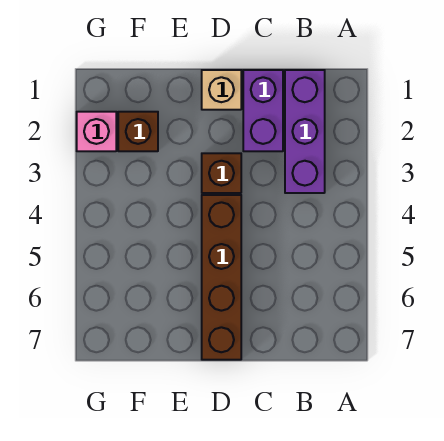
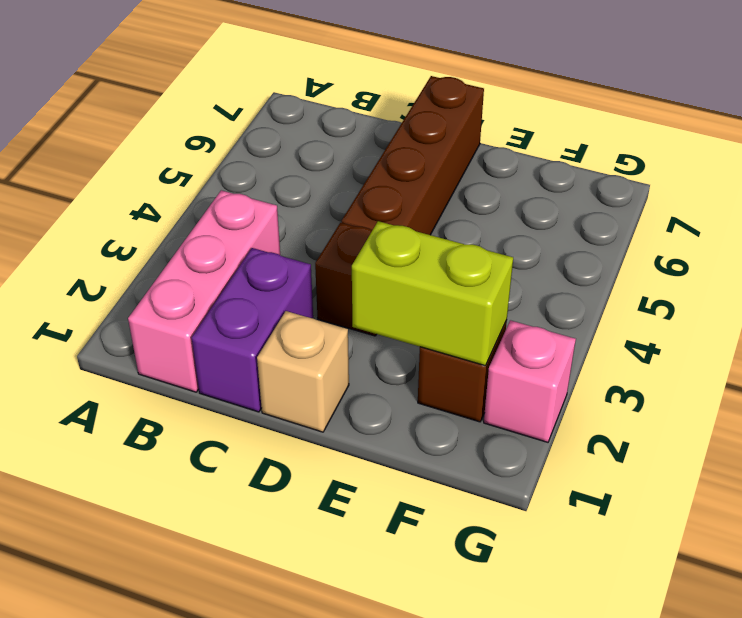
purple brick B1:B3 level 1 -> pink brick B1:B3 level 1
none -> lime brick E2:F2 level 2

